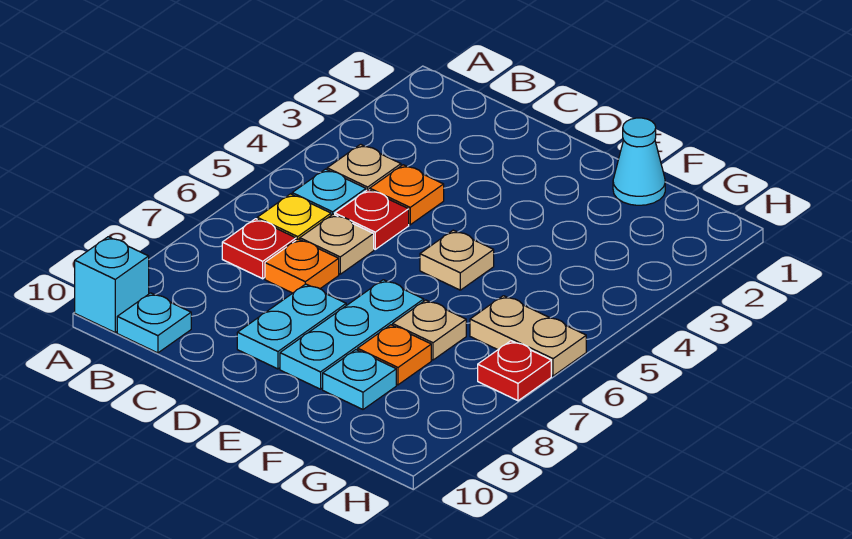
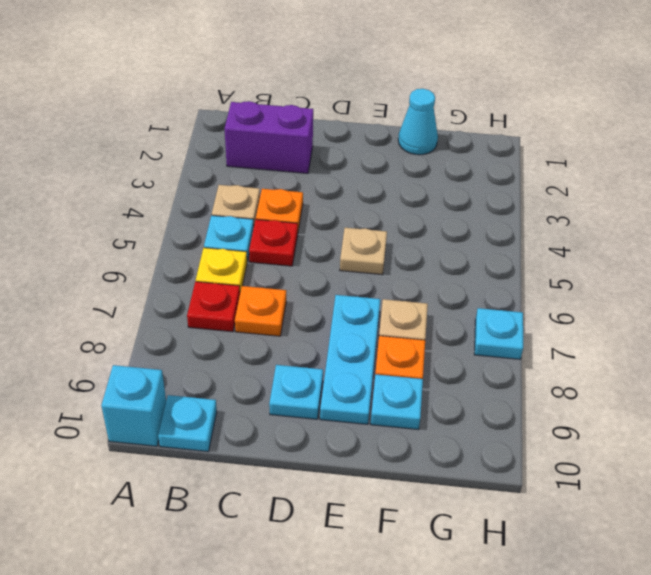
none -> purple brick B2:C2 level 1
tan plate C6 level 1 -> none
cyan plate D8:D9 level 1 -> cyan plate D9 level 1
tan plate G6:H6 level 1 -> none
red plate H7 level 1 -> cyan plate H7 level 1

